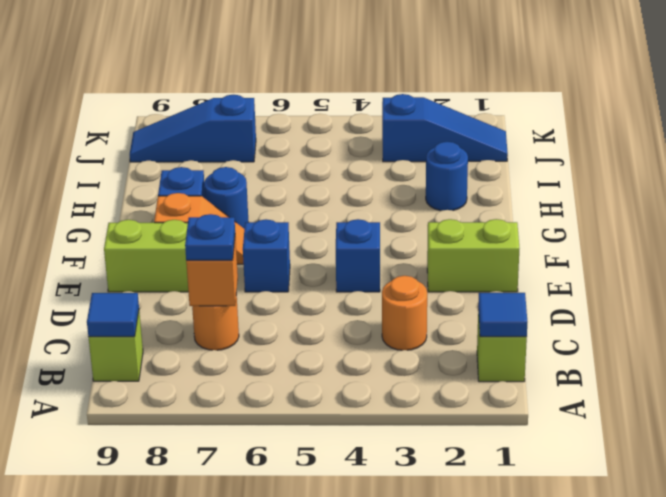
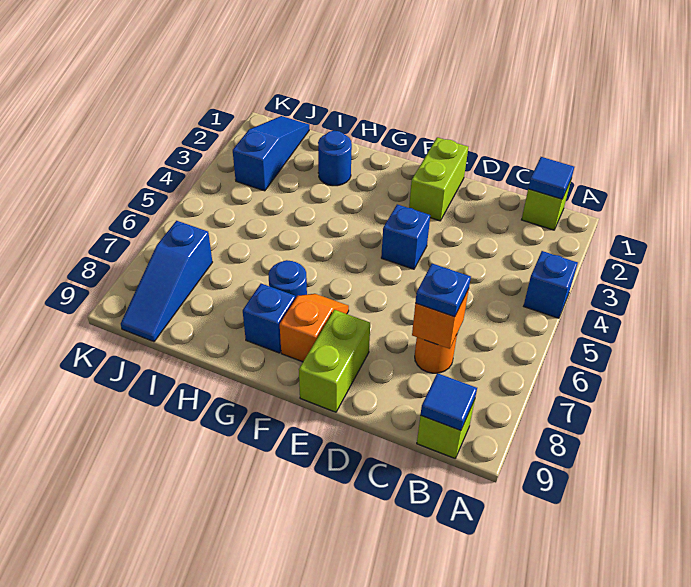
orange round brick C3 level 1 -> none
blue brick E6 level 1 -> blue brick A4 level 1

